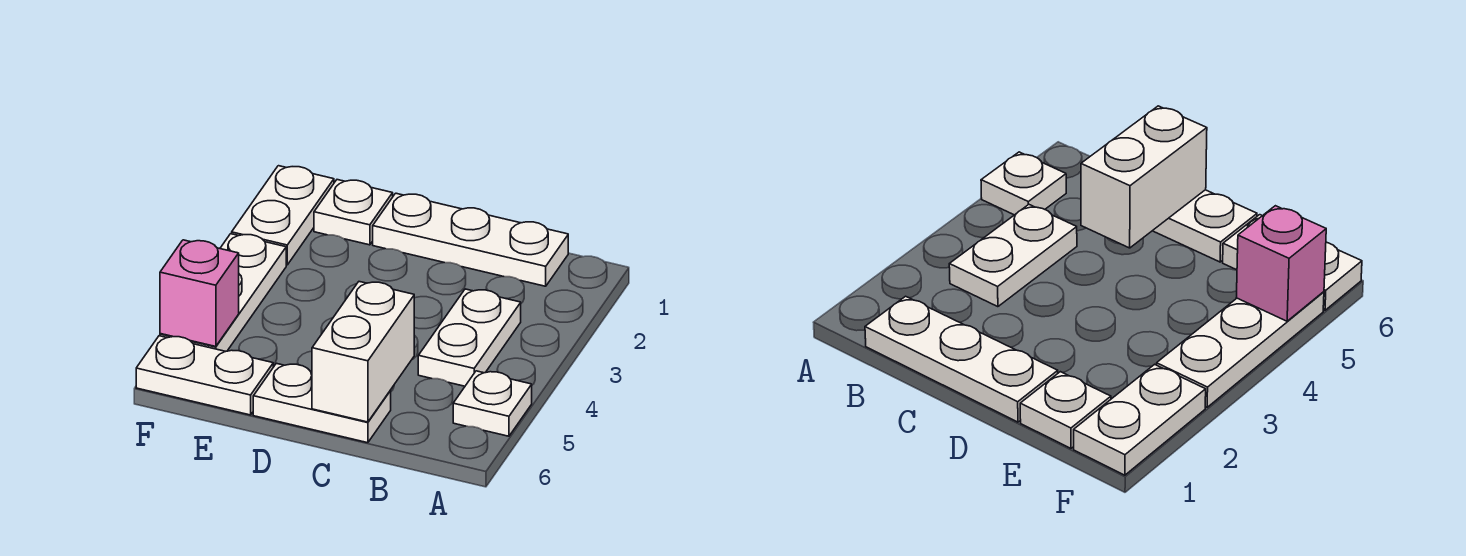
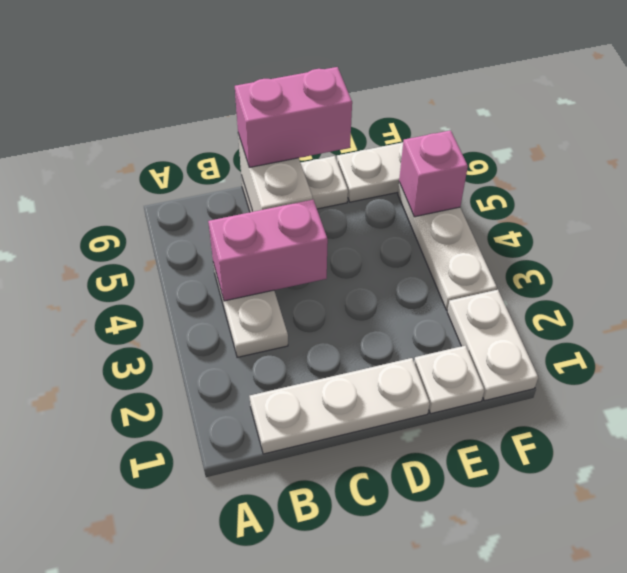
white plate A5 level 1 -> none
none -> pink brick B4:C4 level 2
none -> pink brick C6:D6 level 3

